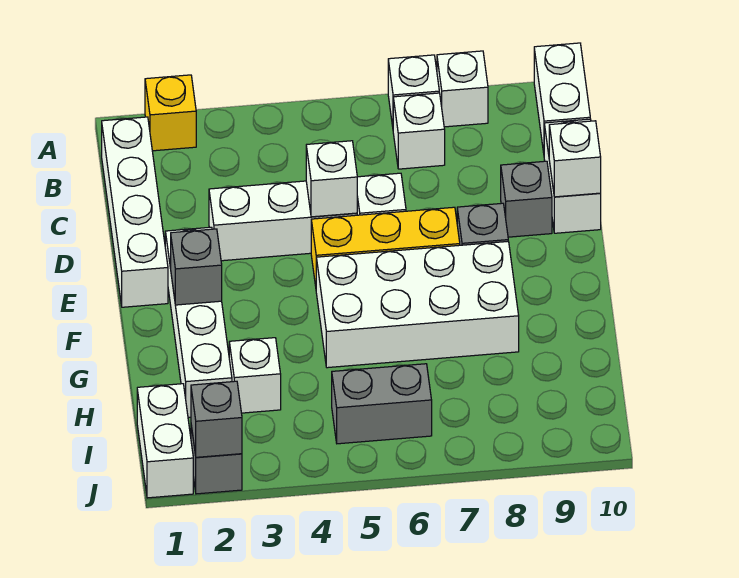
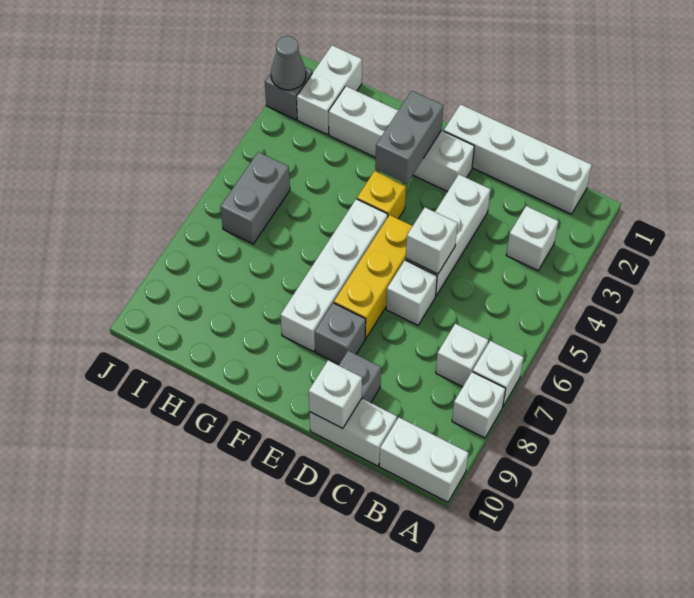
yellow brick A2 level 1 -> yellow brick F4 level 1
grey brick F2 level 2 -> grey brick F2:F3 level 2
white brick F5:G8 level 1 -> white brick F5:F8 level 1
white brick H3 level 1 -> white brick B3 level 1
white brick I1:J1 level 1 -> white brick I1:I2 level 1
grey brick J2 level 2 -> grey cone J2 level 2

